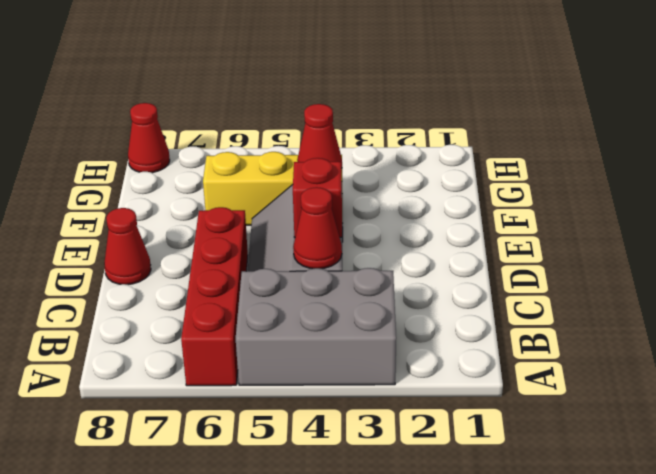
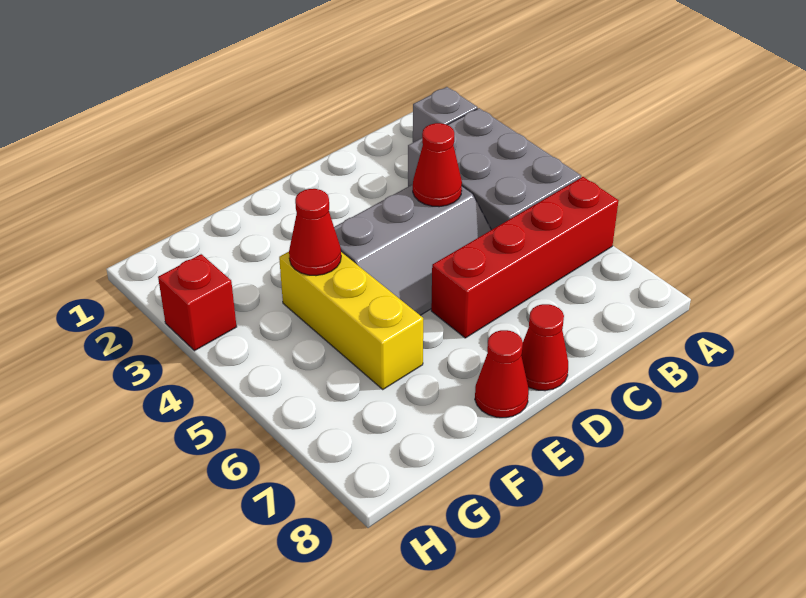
none -> grey brick A2 level 1
red brick D4 level 2 -> red brick H3 level 1
red cone H8 level 1 -> red cone E8 level 1

